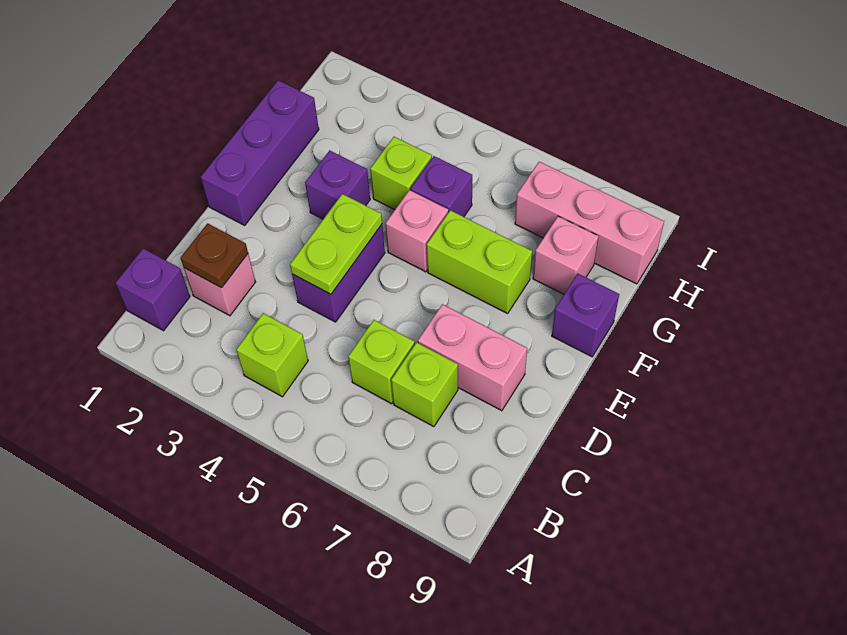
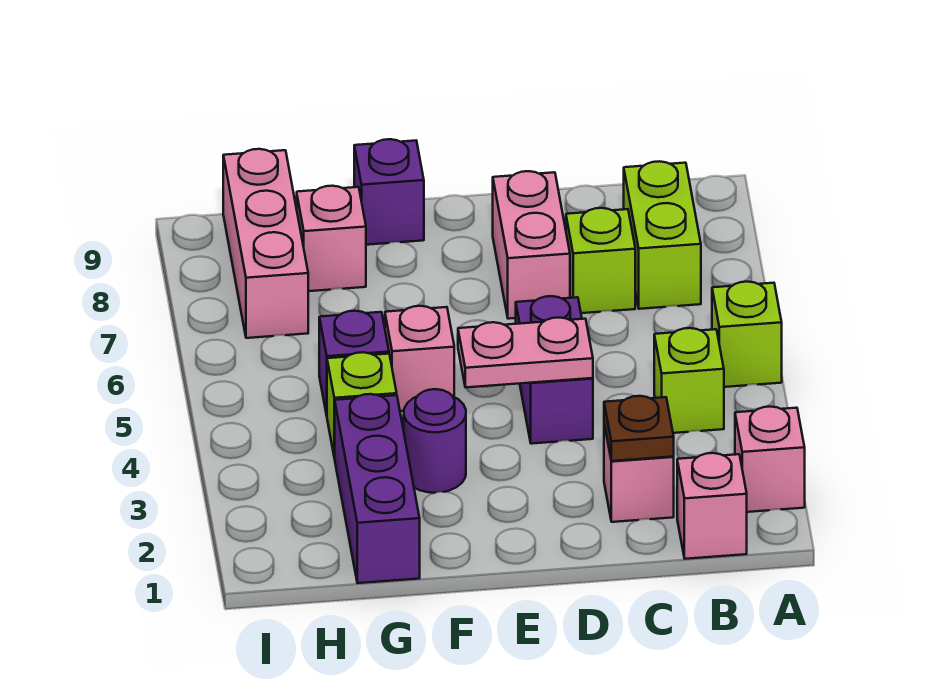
none -> pink brick A2 level 1
purple brick B1 level 1 -> pink brick B1 level 1
lime brick C6 level 1 -> lime brick A5 level 1
purple brick D4:E4 level 1 -> purple brick D4:D5 level 1
lime plate D4:E4 level 2 -> pink plate D4:E4 level 2
purple brick E1:G1 level 1 -> purple brick G1:G3 level 1
purple brick F3 level 1 -> purple round brick F3 level 1
lime brick F6:F7 level 1 -> lime brick B7:B8 level 1

